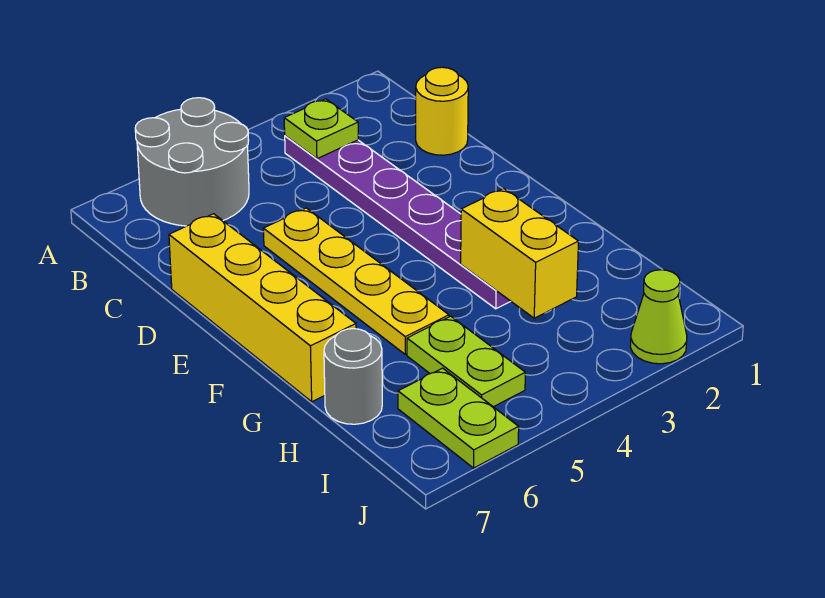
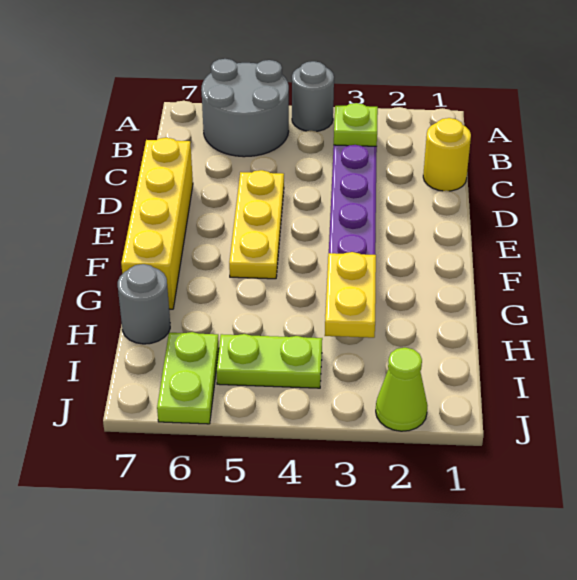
none -> grey round brick A4 level 1
yellow plate D5:G5 level 1 -> yellow plate D5:F5 level 1
yellow brick G3:H3 level 2 -> yellow plate G3:H3 level 2
lime plate H5:I5 level 1 -> lime plate I4:I5 level 1

